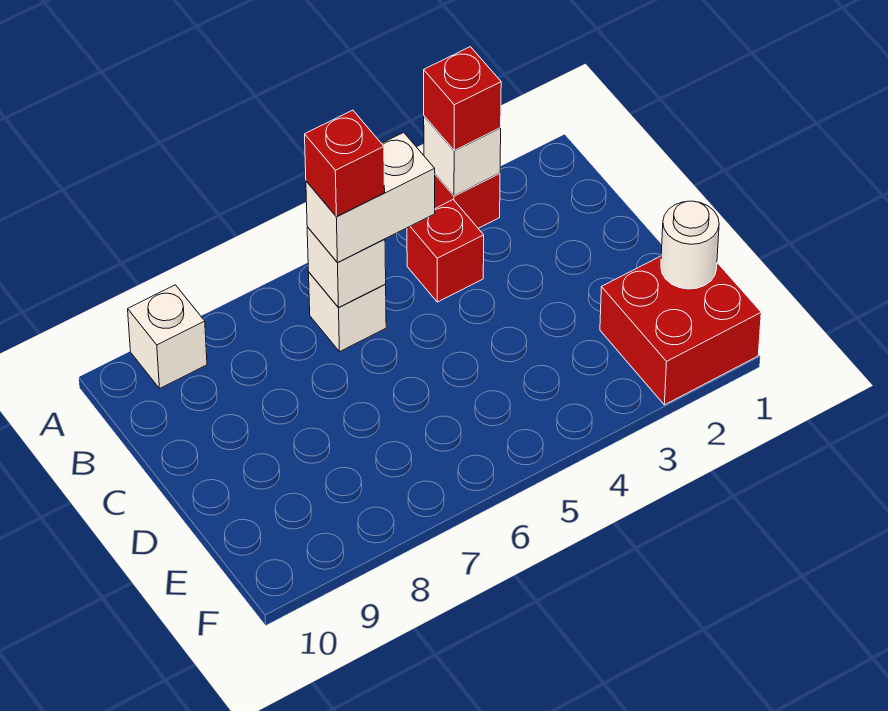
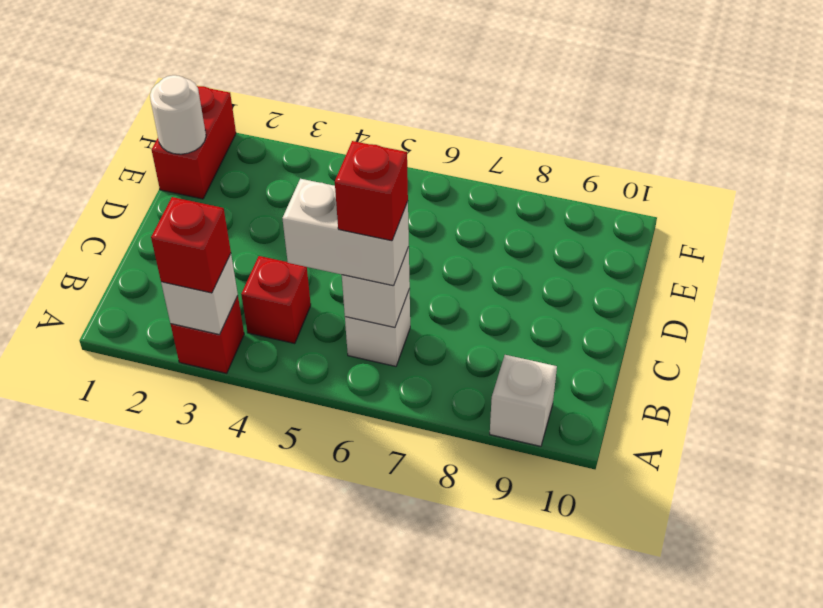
red brick E1:F2 level 1 -> red brick E1:F1 level 1

